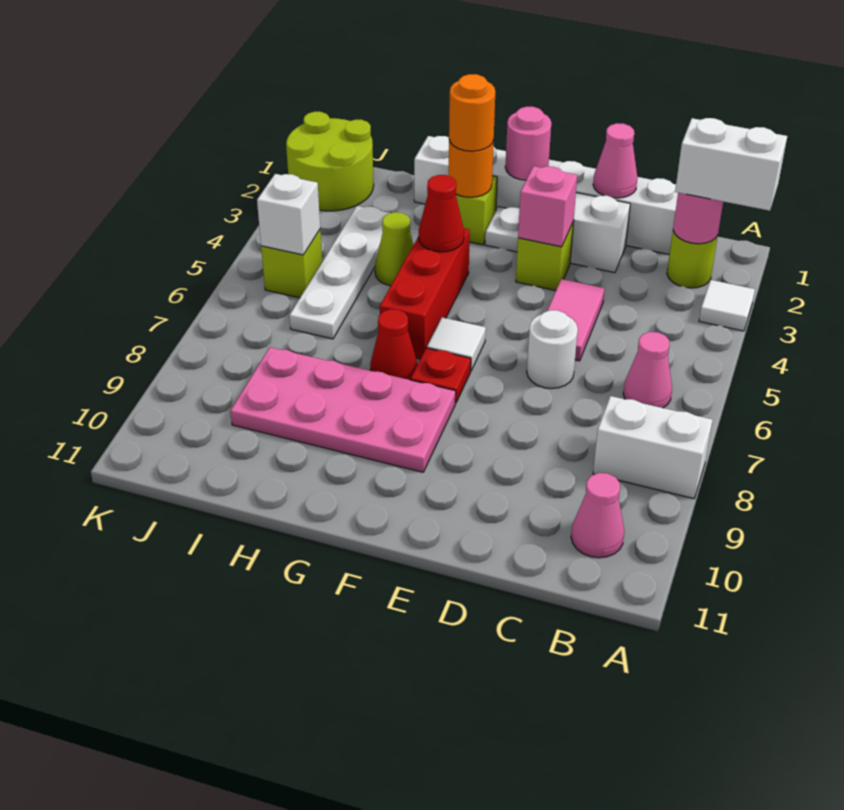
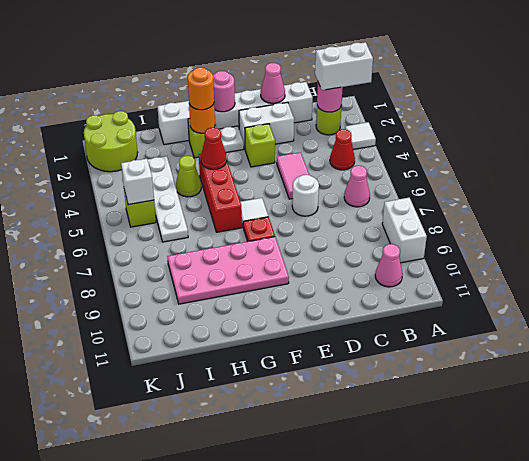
white brick A8:B8 level 1 -> white brick A8:A9 level 1
pink brick E3 level 2 -> none
red cone G7 level 1 -> red cone B4 level 1

